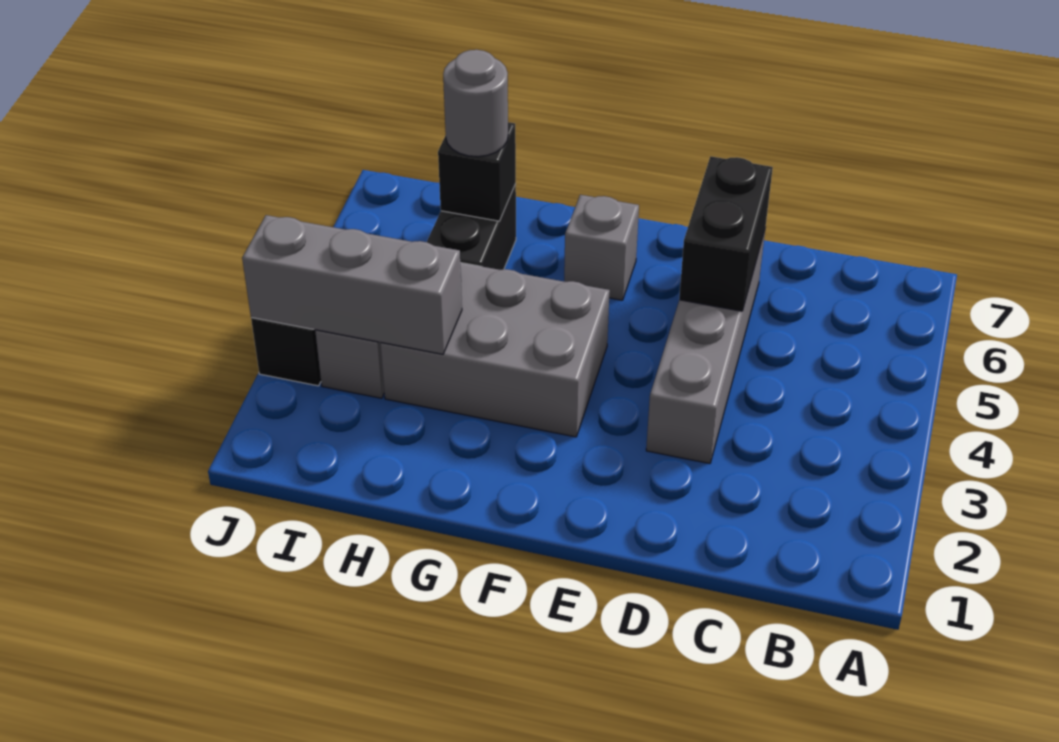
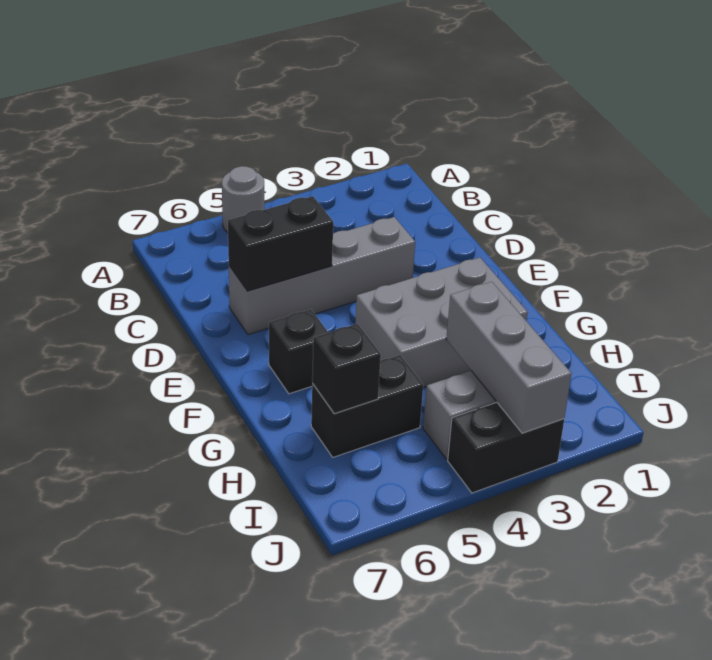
grey brick F3:H4 level 1 -> grey brick F2:G4 level 1
grey brick F6 level 1 -> black brick F6 level 1
grey round brick H6 level 3 -> grey round brick A5 level 1

